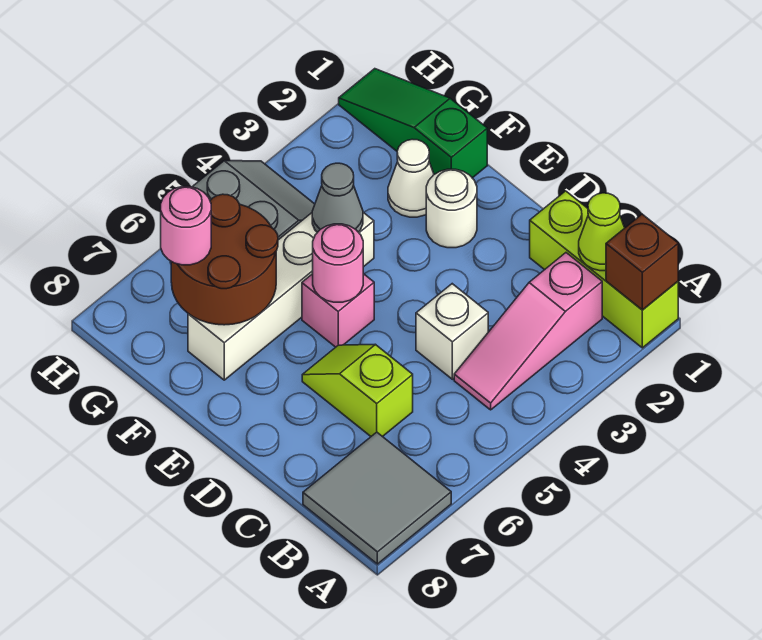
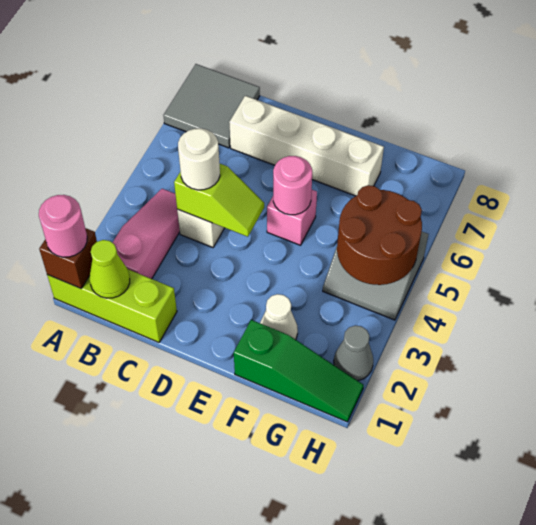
lime slope C6:D6 level 1 top C -> lime slope C4:D4 level 2 top C
white round brick E2 level 1 -> white round brick C4 level 3
white brick F4:F7 level 1 -> white brick C7:F7 level 1
grey cone F4 level 2 -> grey cone H2 level 1
brown round brick F6:G7 level 2 -> brown round brick G4:H5 level 2
pink round brick G7 level 3 -> pink round brick A1 level 3

